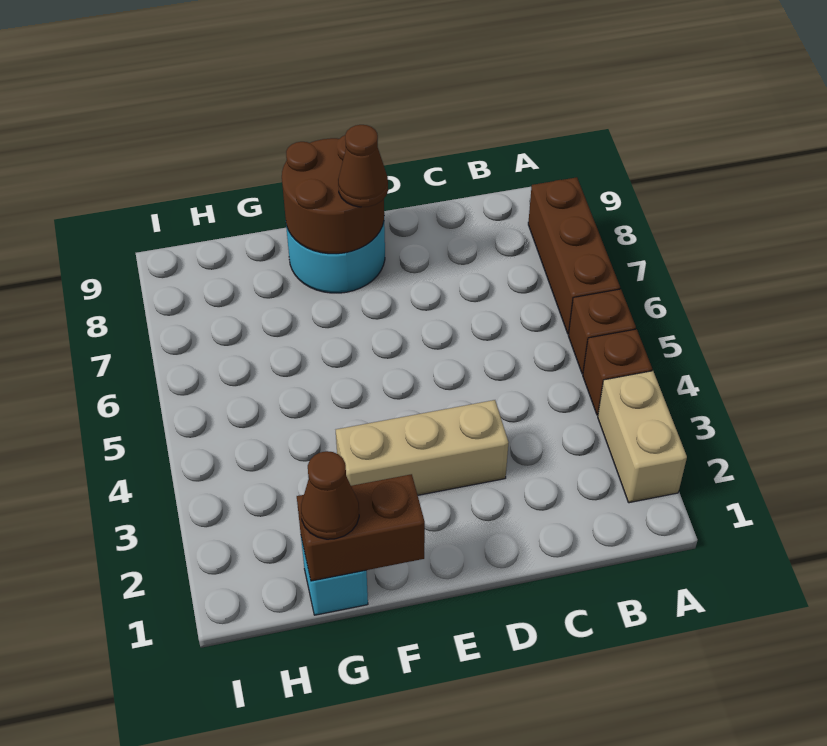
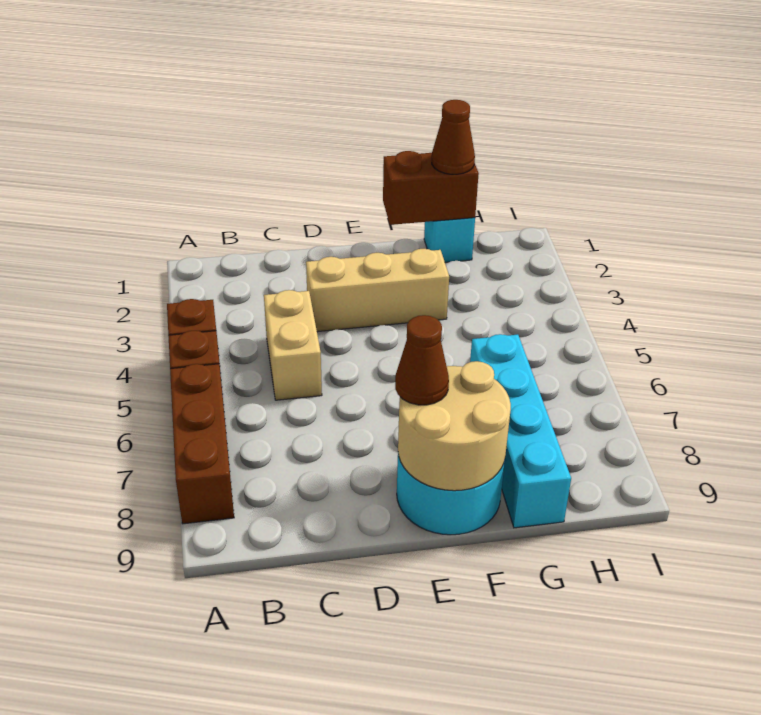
tan brick A2:A3 level 1 -> tan brick C4:C5 level 1
brown round brick E8:F9 level 2 -> tan round brick E8:F9 level 2
none -> cyan brick G6:G9 level 1

